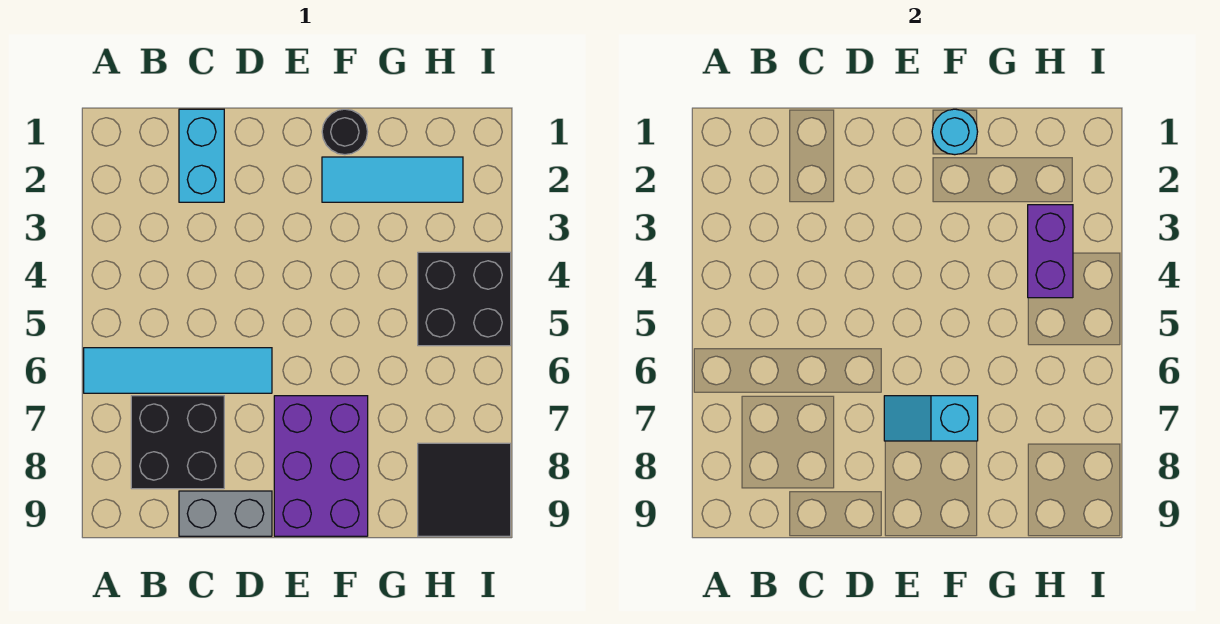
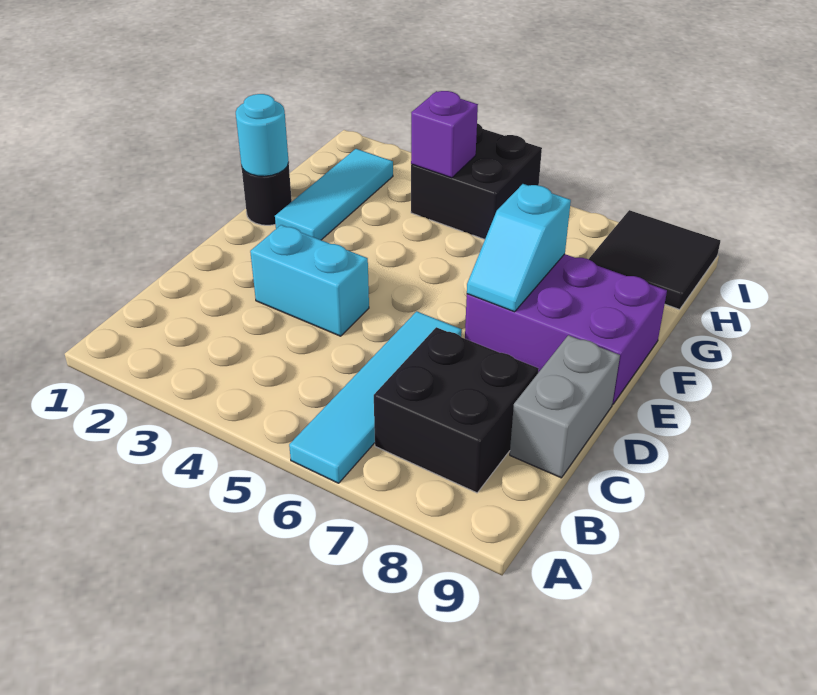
cyan brick C1:C2 level 1 -> cyan brick D3:D4 level 1
purple brick H3:H4 level 2 -> purple brick H4 level 2

